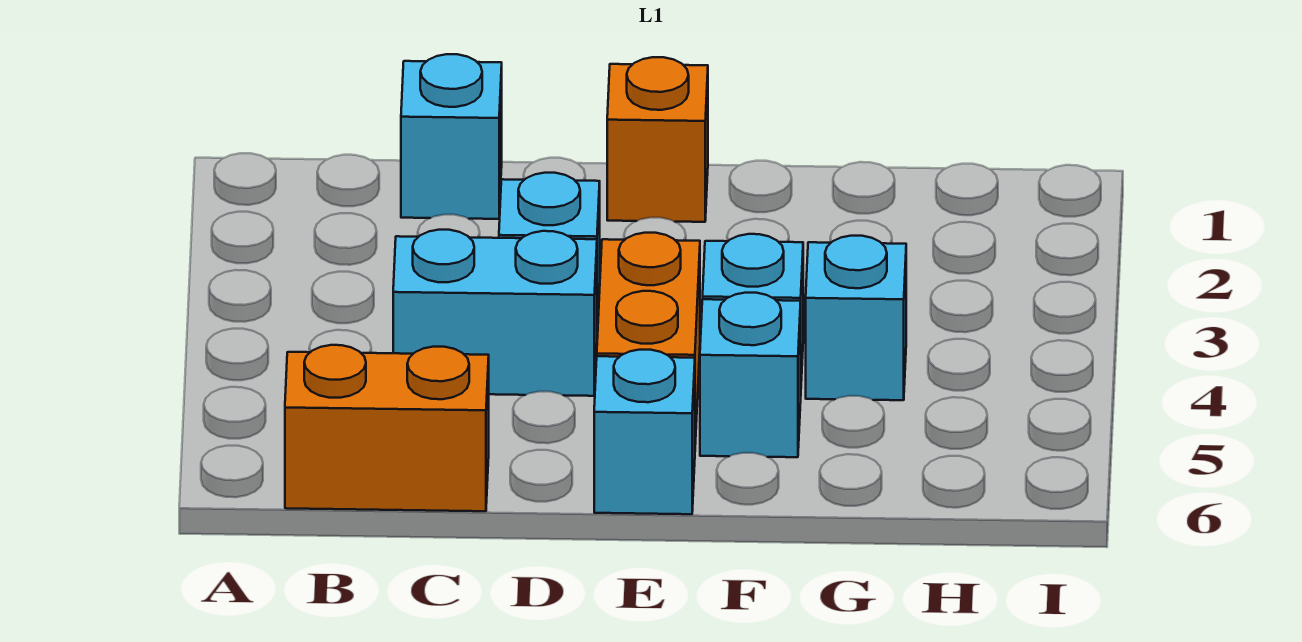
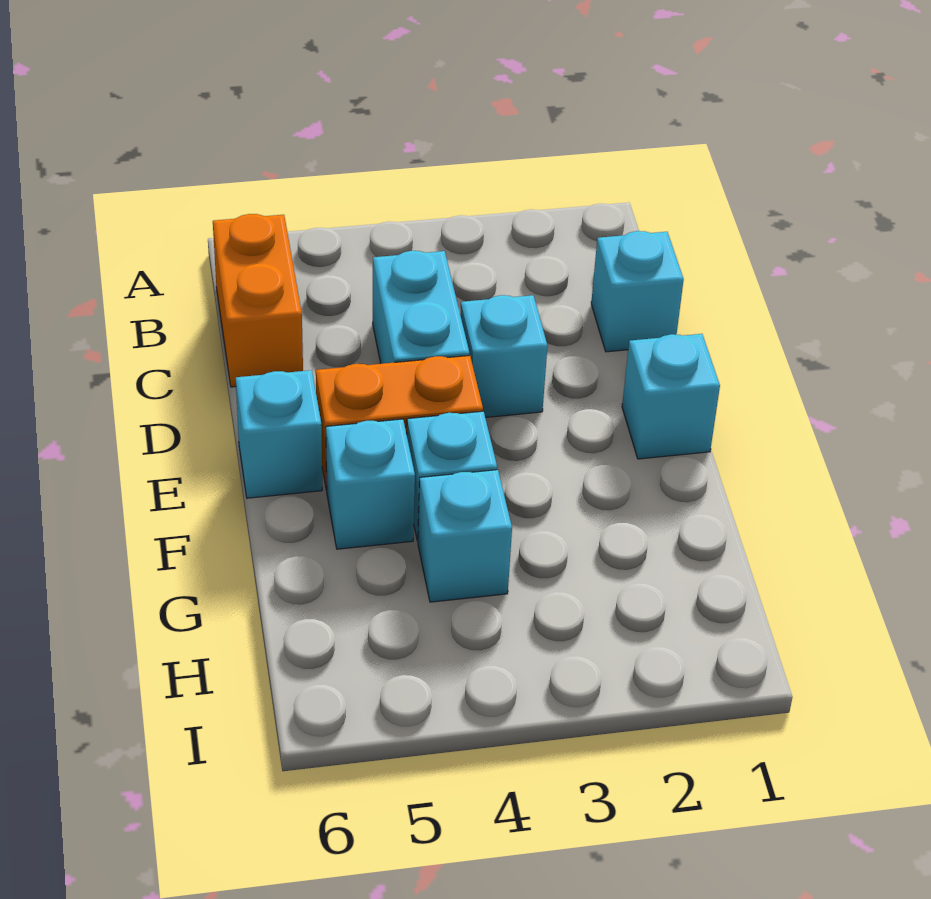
orange brick E1 level 1 -> cyan brick E1 level 1

